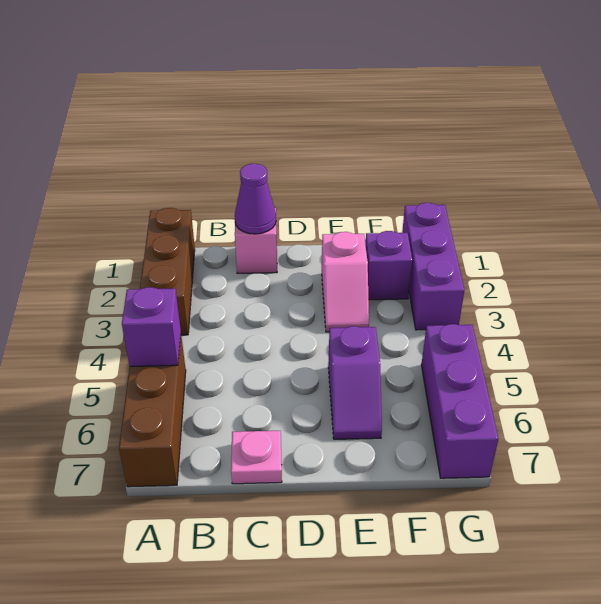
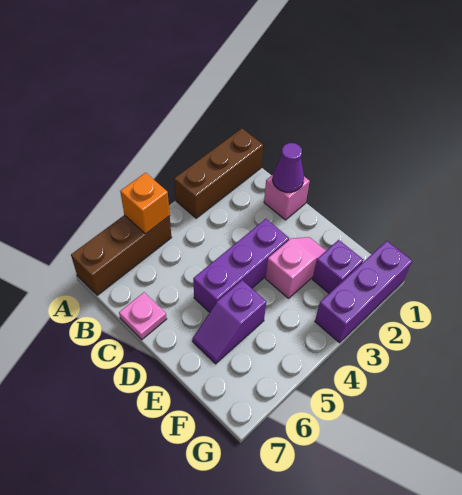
purple brick A5 level 2 -> orange brick A5 level 2
pink slope E2:E3 level 1 top 2 -> pink slope E2:E3 level 1 top 3
purple brick G5:G7 level 1 -> purple brick D3:D5 level 1

